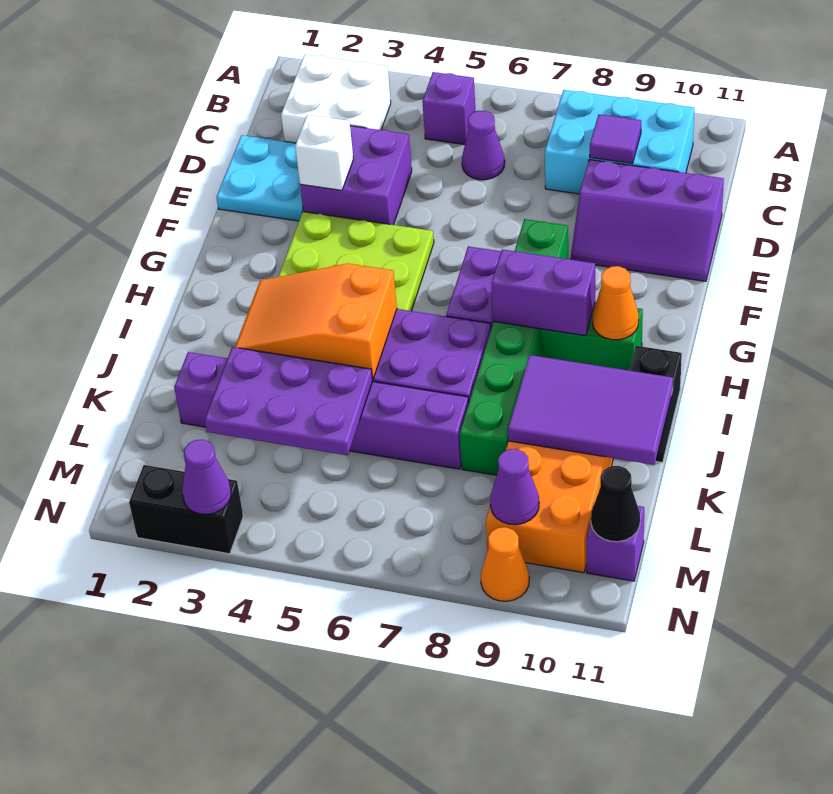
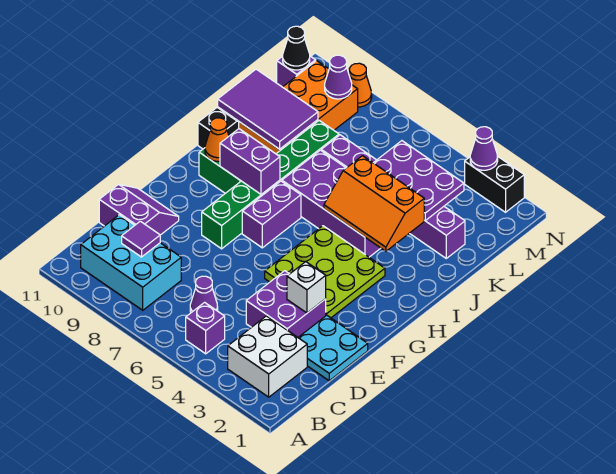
purple slope D9:E11 level 1 top D -> purple slope D10:E11 level 1 top D
orange slope I3:J5 level 2 top 5 -> orange slope I3:J5 level 2 top J

